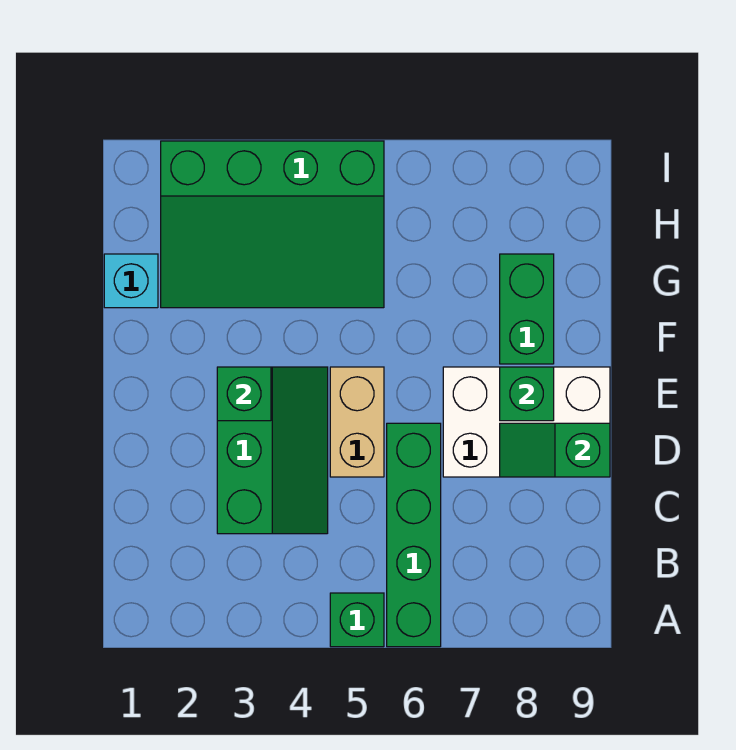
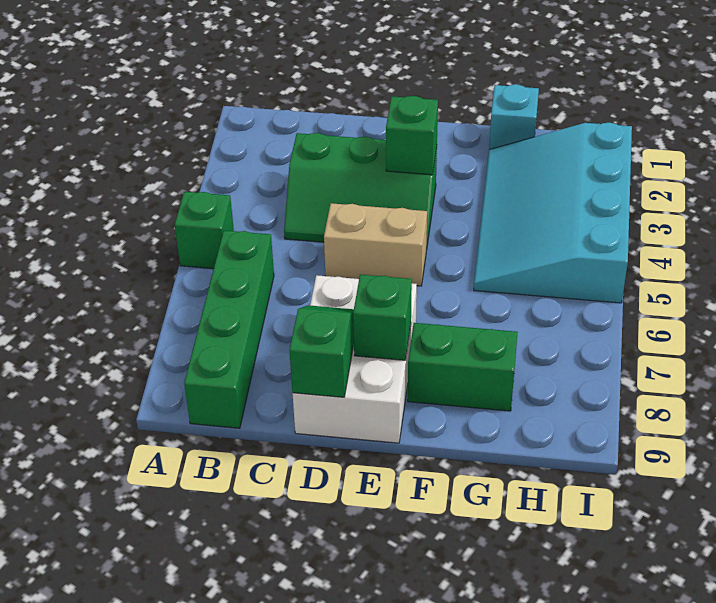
green brick A6:D6 level 1 -> green brick B6:B9 level 1
green slope G2:I5 level 1 top I -> cyan slope G2:I5 level 1 top I

